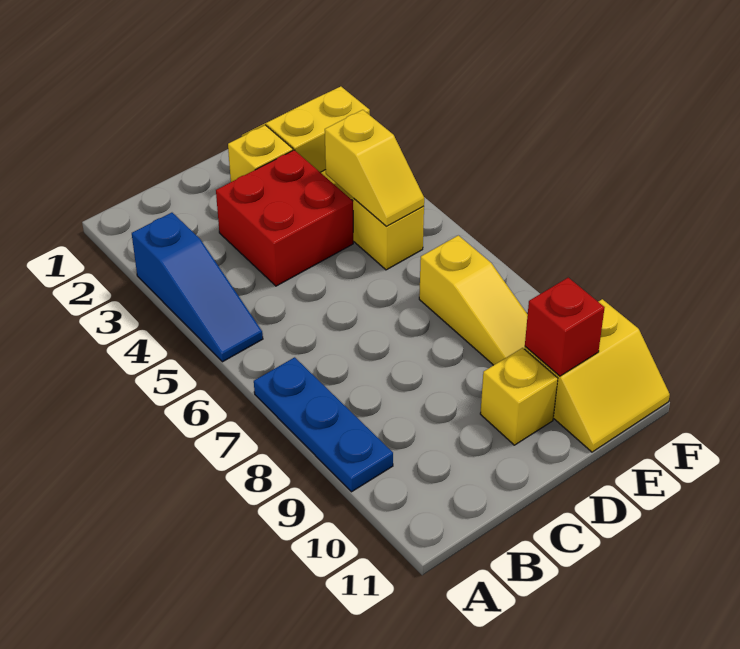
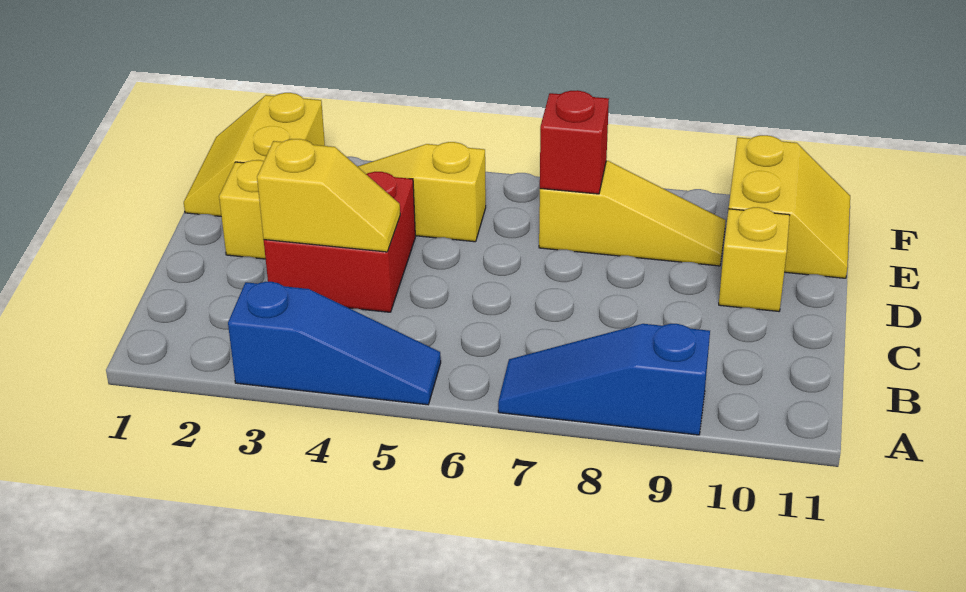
blue plate A7:A9 level 1 -> blue slope A7:A9 level 1 top 9
yellow slope E4:E5 level 2 top 4 -> yellow slope C3:C4 level 2 top 3
red brick E10 level 2 -> red brick E7 level 2

